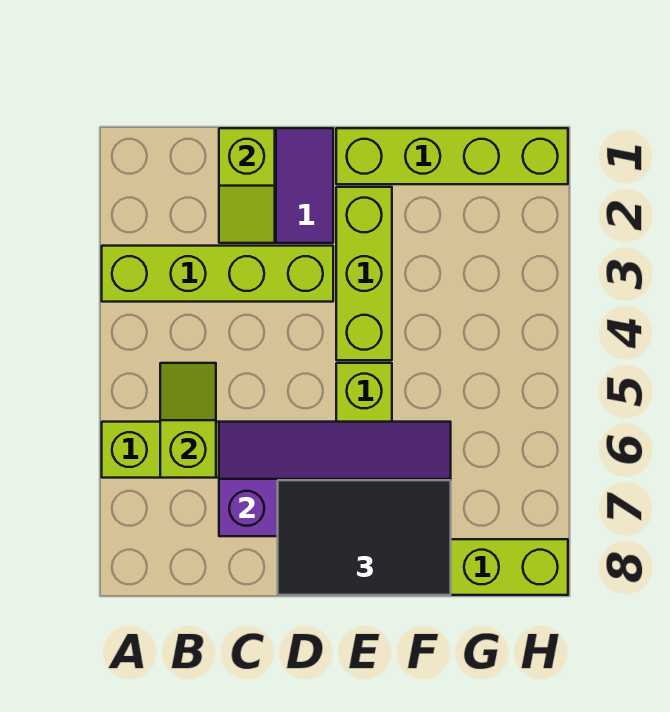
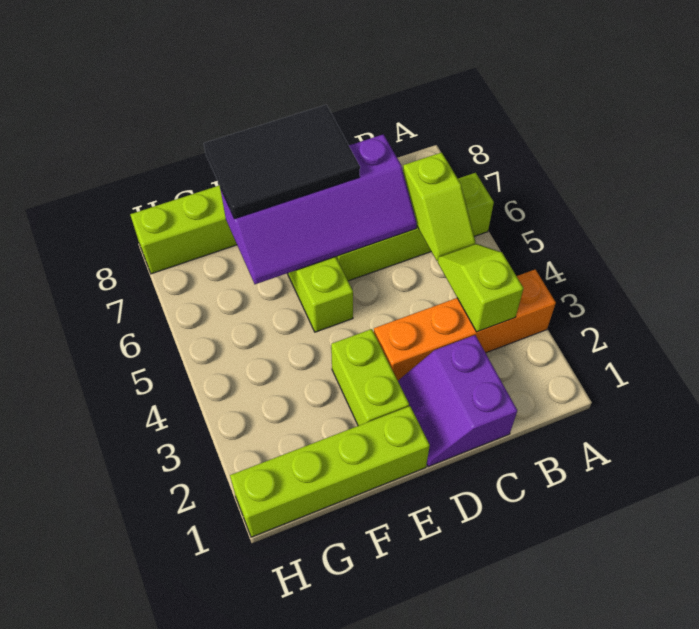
lime brick A3:D3 level 1 -> orange brick A3:D3 level 1
lime slope C1:C2 level 2 top 1 -> lime slope B3:B4 level 2 top 3
lime brick E2:E4 level 1 -> lime brick E2:E3 level 1

